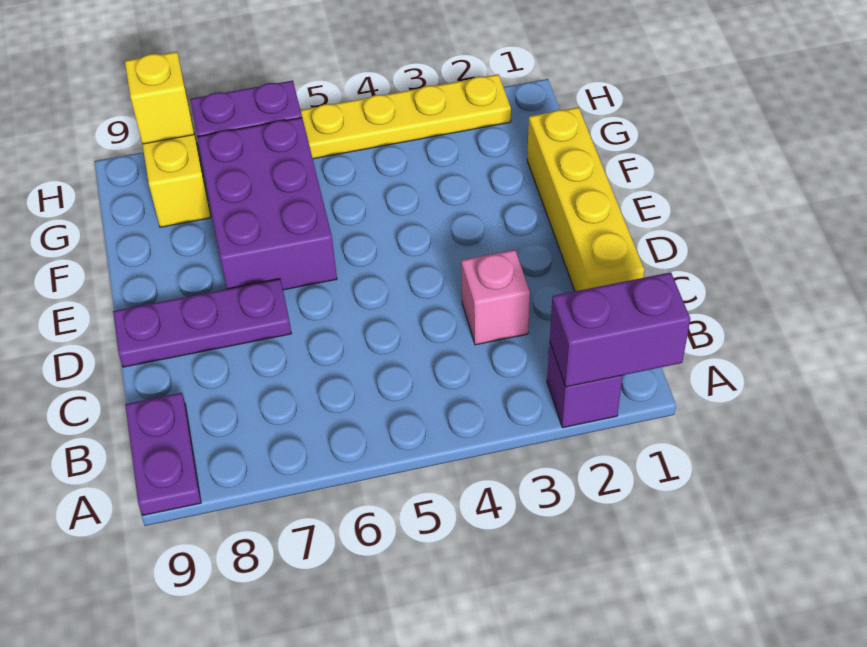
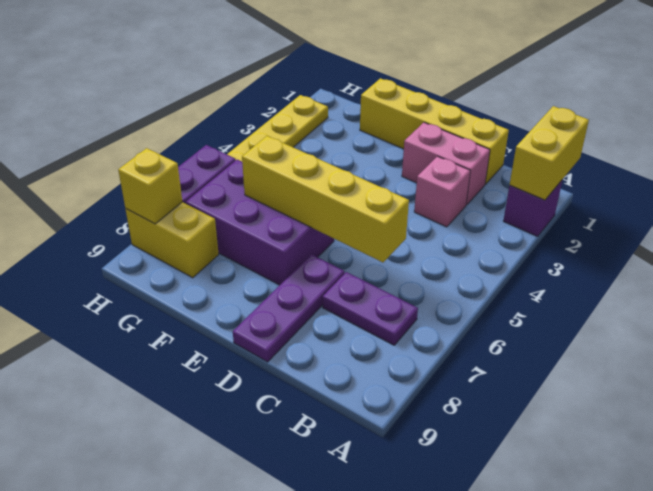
purple brick A1:A2 level 2 -> yellow brick A1:A2 level 2
purple plate A9:B9 level 1 -> purple plate B7:C7 level 1
none -> pink brick C2:D2 level 1
none -> yellow brick C6:F6 level 2

